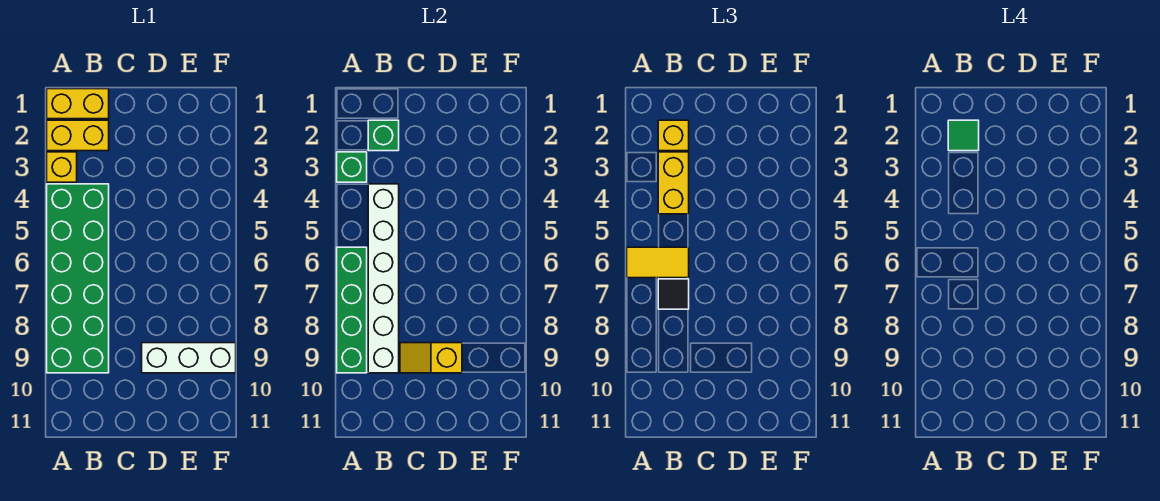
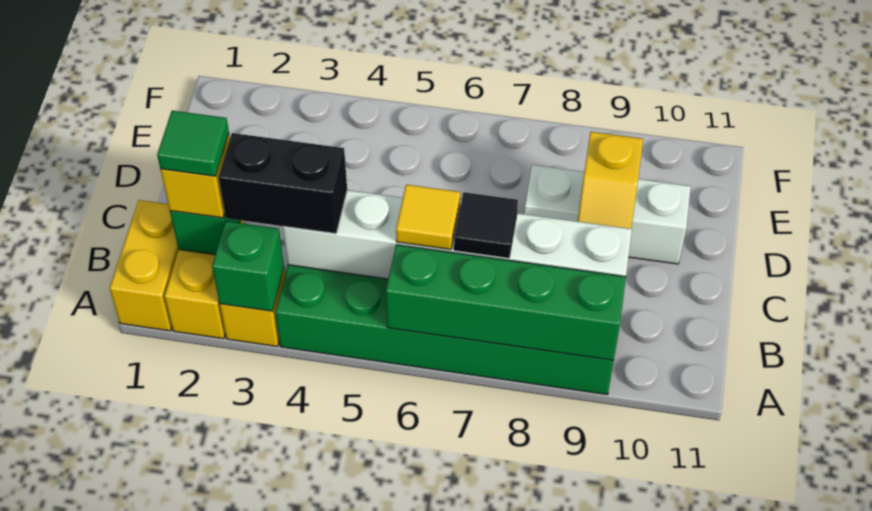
yellow tile A6:B6 level 3 -> yellow tile B6 level 3
yellow brick B3:B4 level 3 -> black brick B3:B4 level 3
white brick D9:F9 level 1 -> white brick D8:D10 level 1

